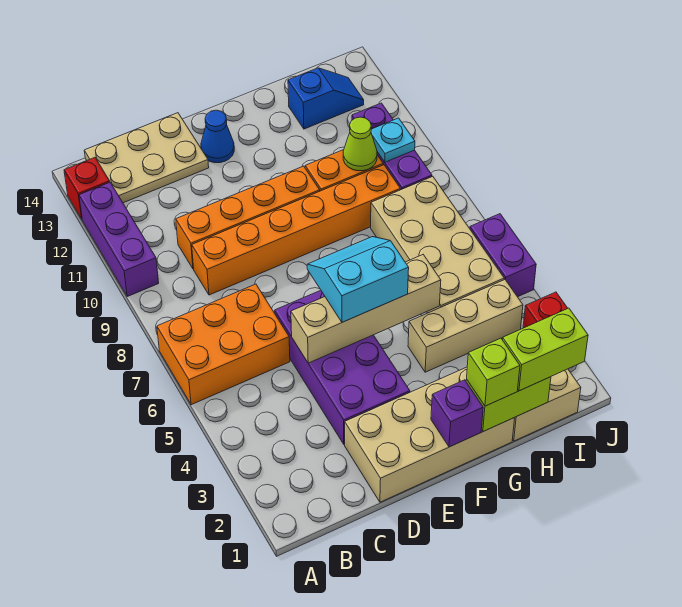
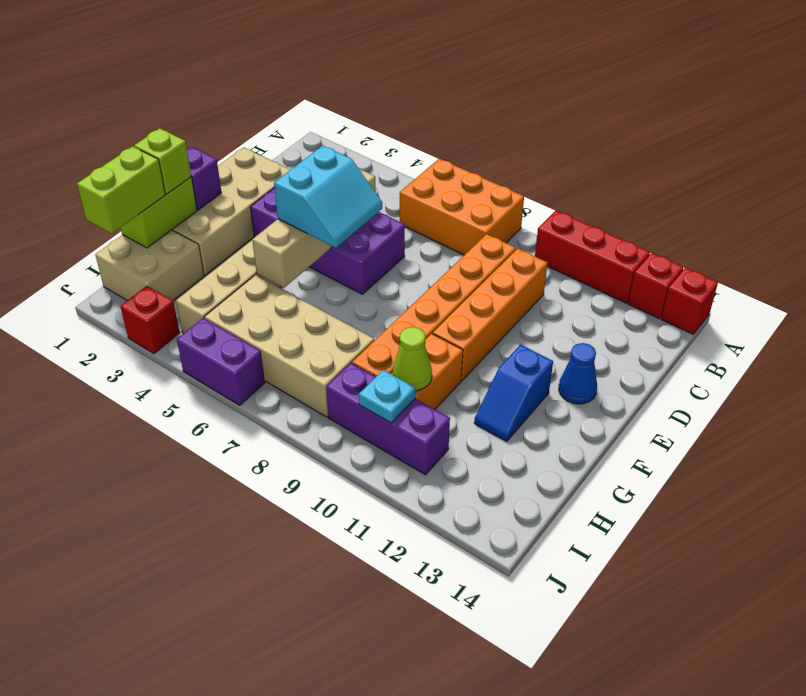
orange brick A6:C7 level 1 -> orange brick A6:B8 level 1
purple brick A10:A12 level 1 -> red brick A10:A12 level 1
none -> red brick A14 level 1
tan plate B13:D14 level 1 -> none
blue slope H13:I13 level 1 top H -> blue slope F12:G12 level 1 top F

